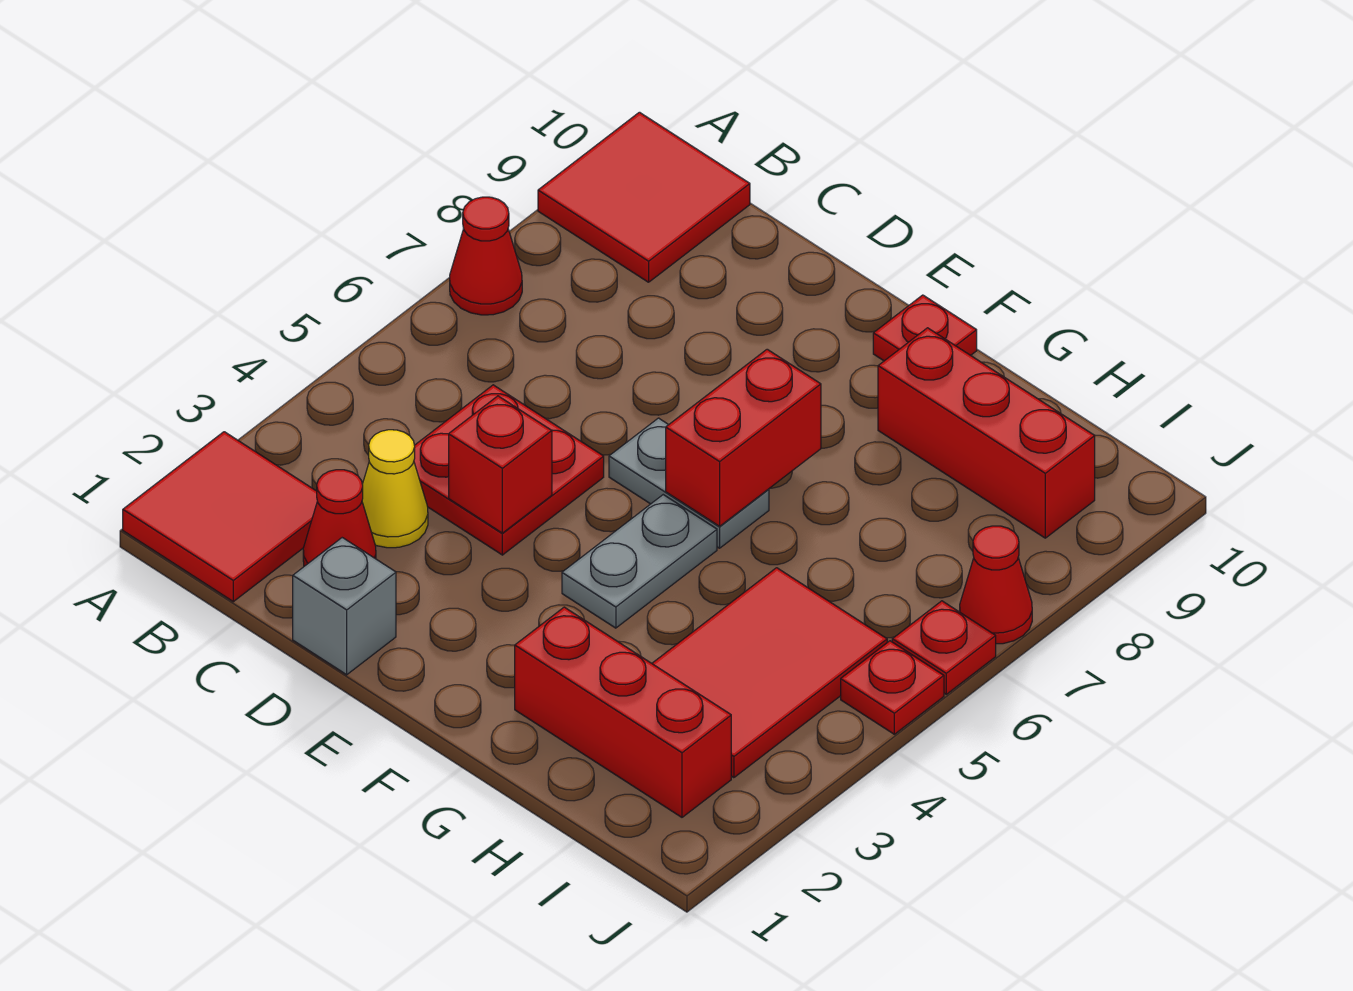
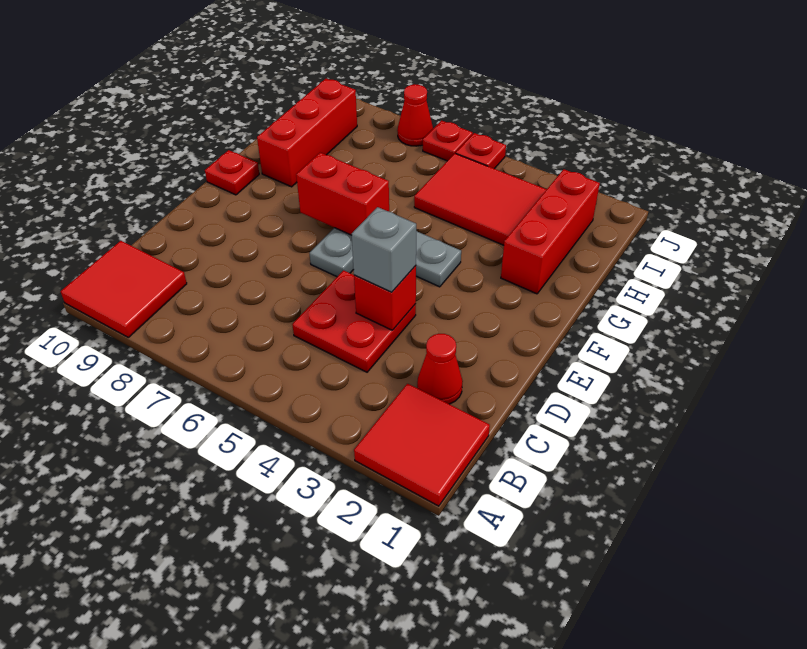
red cone A7 level 1 -> none
yellow cone C3 level 1 -> none
grey brick D1 level 1 -> grey brick D4 level 3

